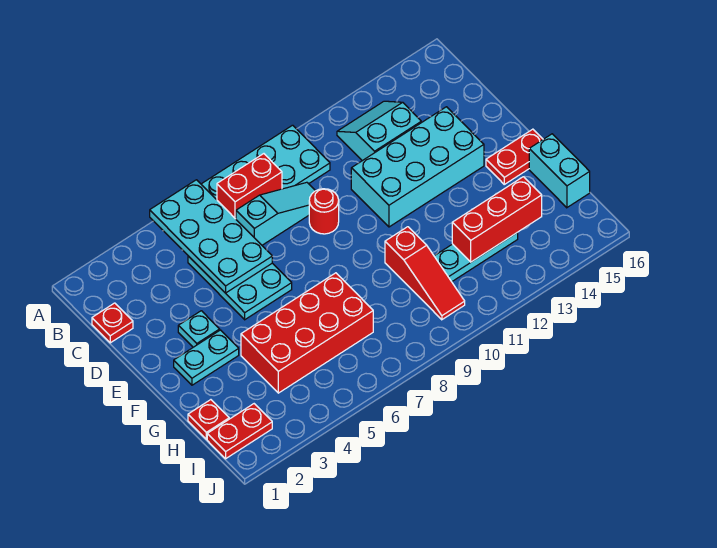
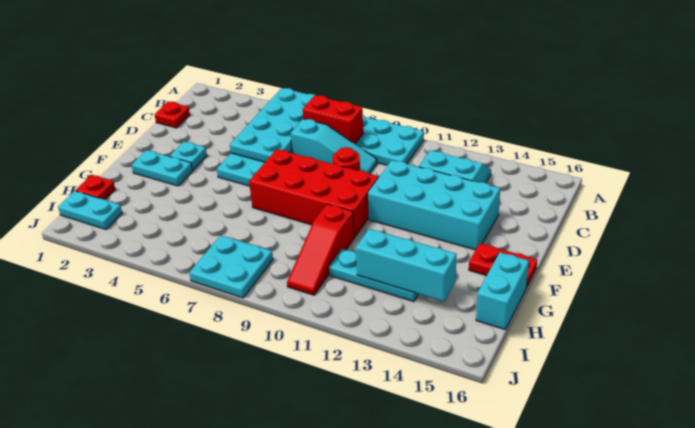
red brick G4:H7 level 1 -> red brick E7:F10 level 1
red brick H12:H14 level 2 -> cyan brick H12:H14 level 2
red plate I1:I2 level 1 -> cyan plate I1:I2 level 1
none -> cyan plate I7:J8 level 1

